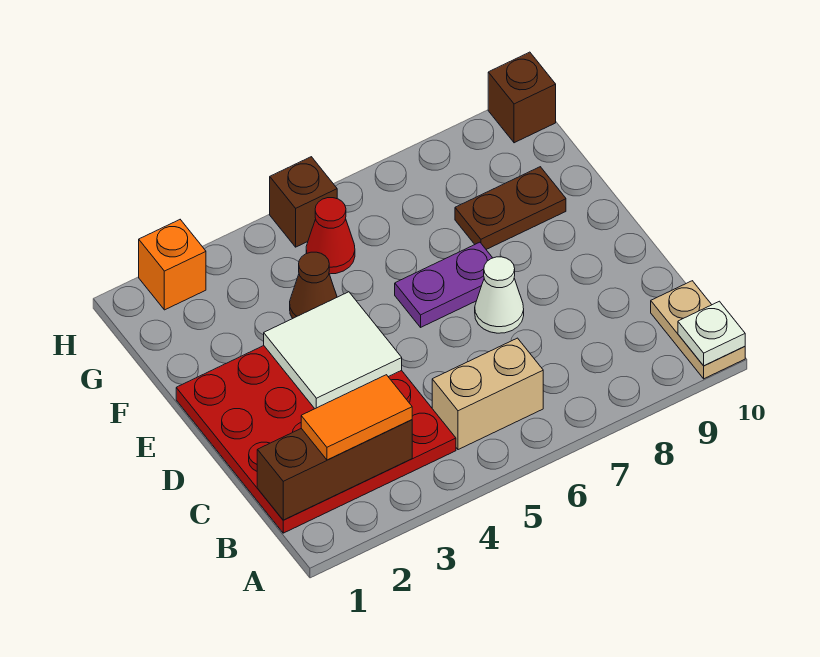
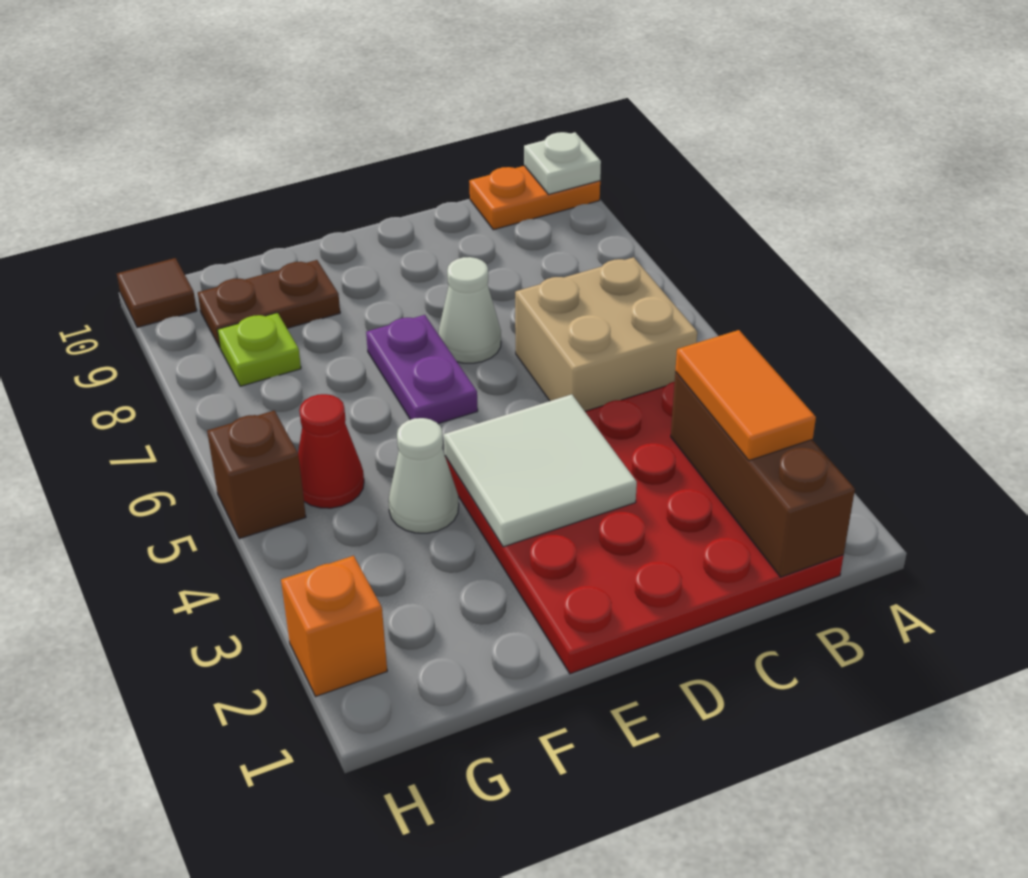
tan plate A10:B10 level 1 -> orange plate A10:B10 level 1
tan brick B5:B6 level 1 -> tan brick B5:C6 level 1
brown cone F4 level 1 -> white cone F4 level 1
brown plate F8:F9 level 1 -> brown plate F9:G9 level 1
none -> lime plate G8 level 1
brown brick H10 level 1 -> brown tile H10 level 1

